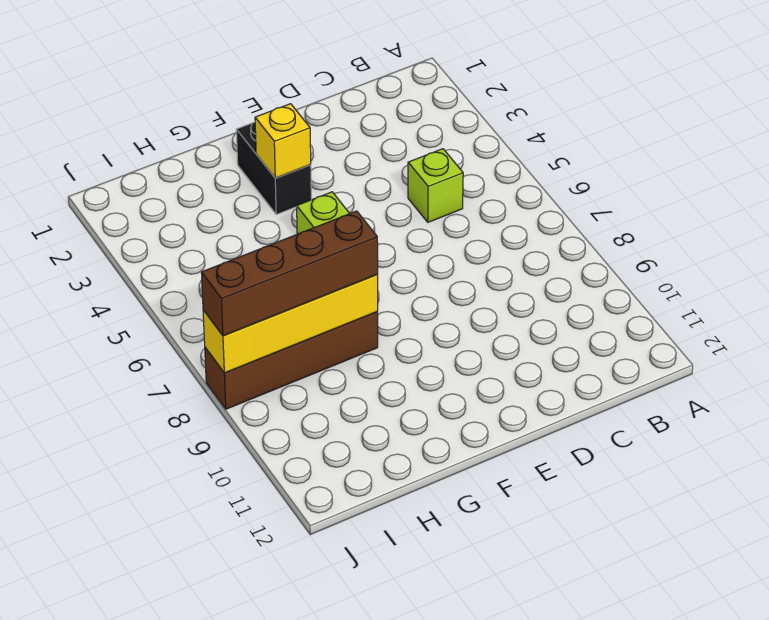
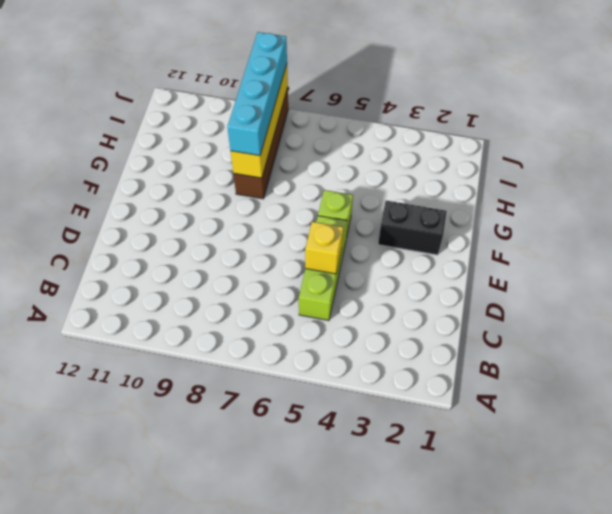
lime brick C5 level 1 -> lime brick C5:E5 level 1
yellow brick F3 level 2 -> yellow brick D5 level 2
brown brick G8:J8 level 3 -> cyan brick G8:J8 level 3

